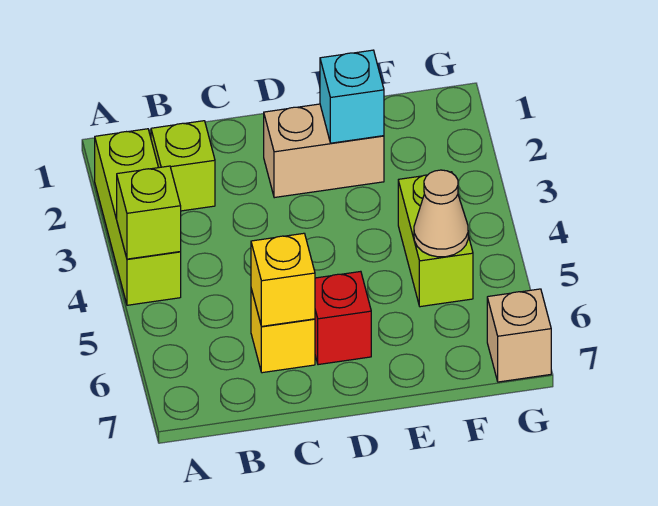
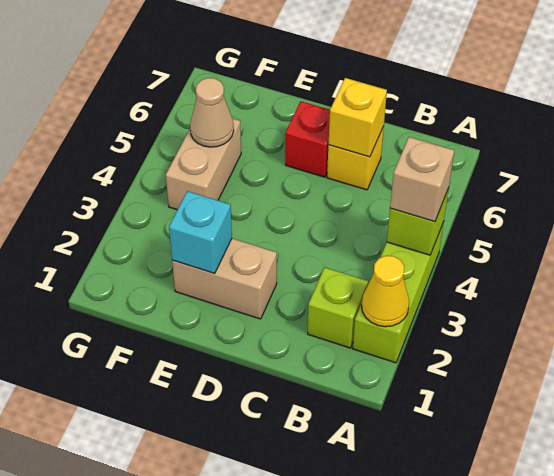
none -> yellow cone A2 level 2
lime brick F4:F5 level 1 -> tan brick F4:F5 level 1
tan brick G7 level 1 -> tan brick A4 level 3

